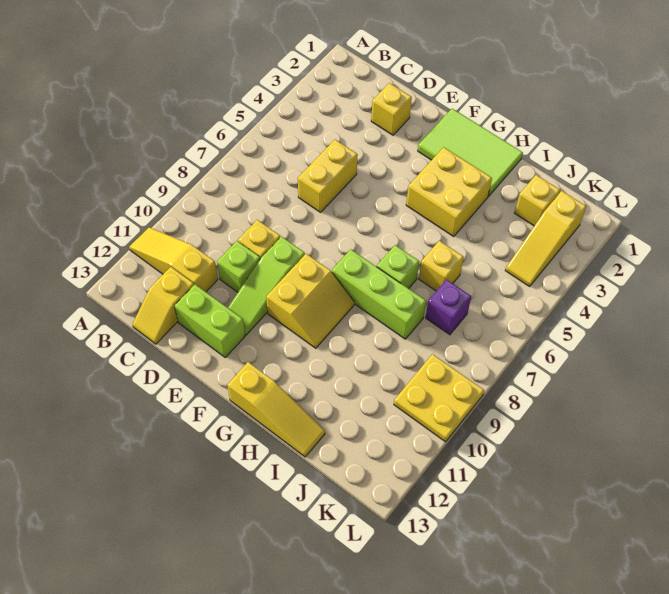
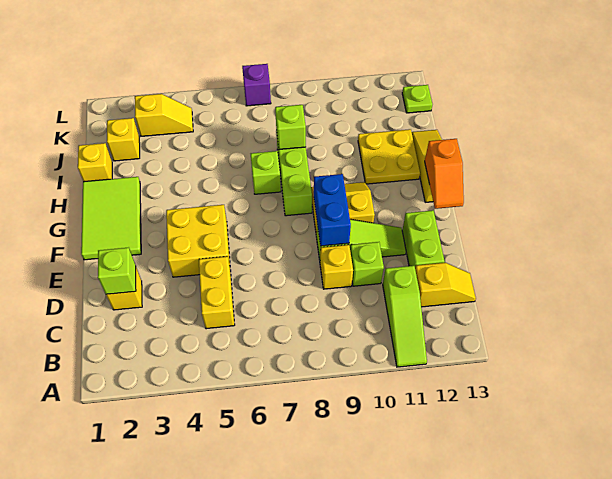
yellow slope A11:C11 level 1 top C -> lime slope A11:C11 level 1 top C
none -> lime brick D2 level 2
yellow brick D5:D6 level 1 -> yellow brick C5:D5 level 1
none -> blue brick E9:F9 level 2
none -> orange slope F13:G13 level 2 top G
yellow brick G3:H4 level 1 -> yellow brick E4:F5 level 1
yellow brick I6 level 1 -> yellow brick I1 level 1
none -> lime brick I8 level 2
purple brick J7 level 1 -> purple brick L7 level 1
yellow slope K2:K4 level 1 top 2 -> yellow slope K3:K4 level 1 top 3
yellow plate K9:L10 level 1 -> yellow plate H11:I12 level 1
none -> lime plate K13 level 1

